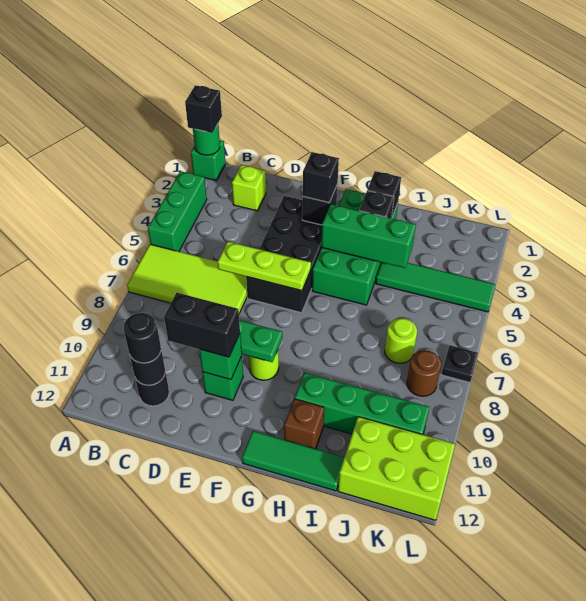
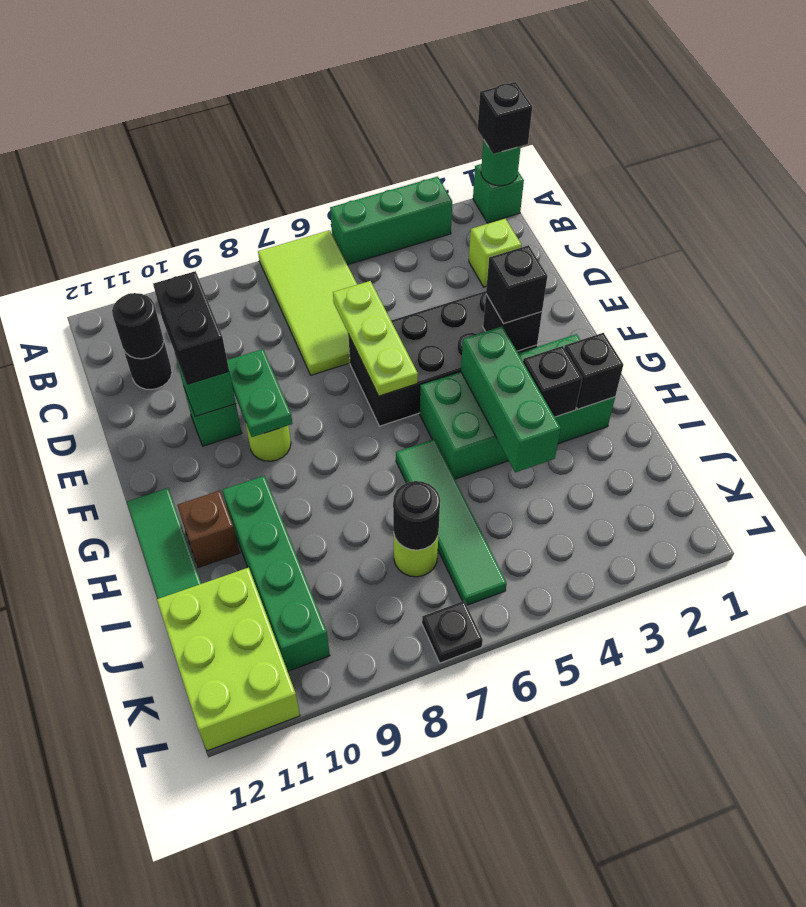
black round brick C11 level 3 -> black round brick J7 level 2
green tile I4:L4 level 1 -> green tile H6:K6 level 1
brown round brick K8 level 1 -> none

